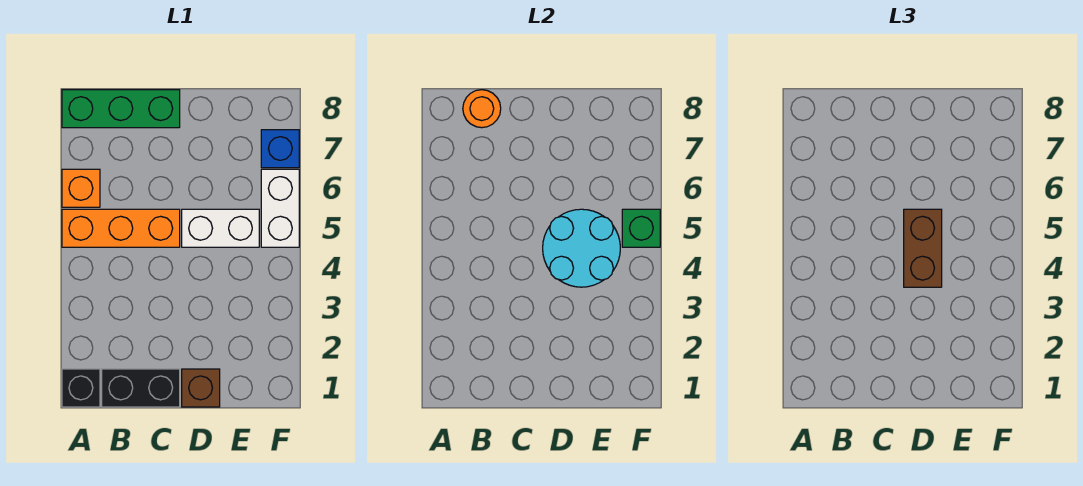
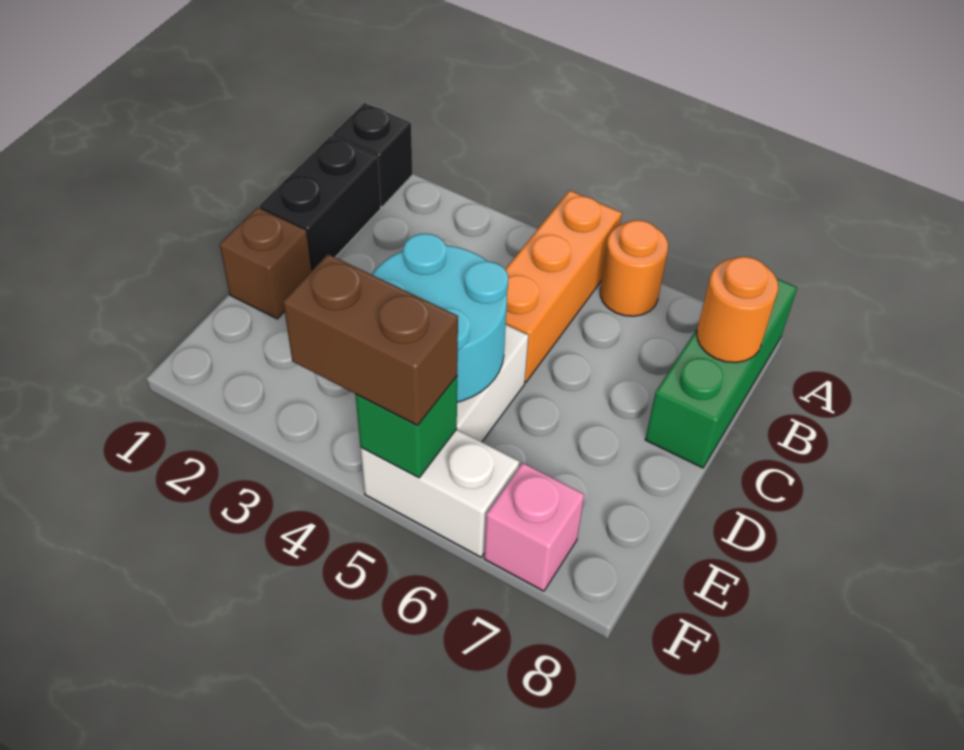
orange brick A6 level 1 -> orange round brick A6 level 1
brown brick D4:D5 level 3 -> brown brick F4:F5 level 3
blue brick F7 level 1 -> pink brick F7 level 1

